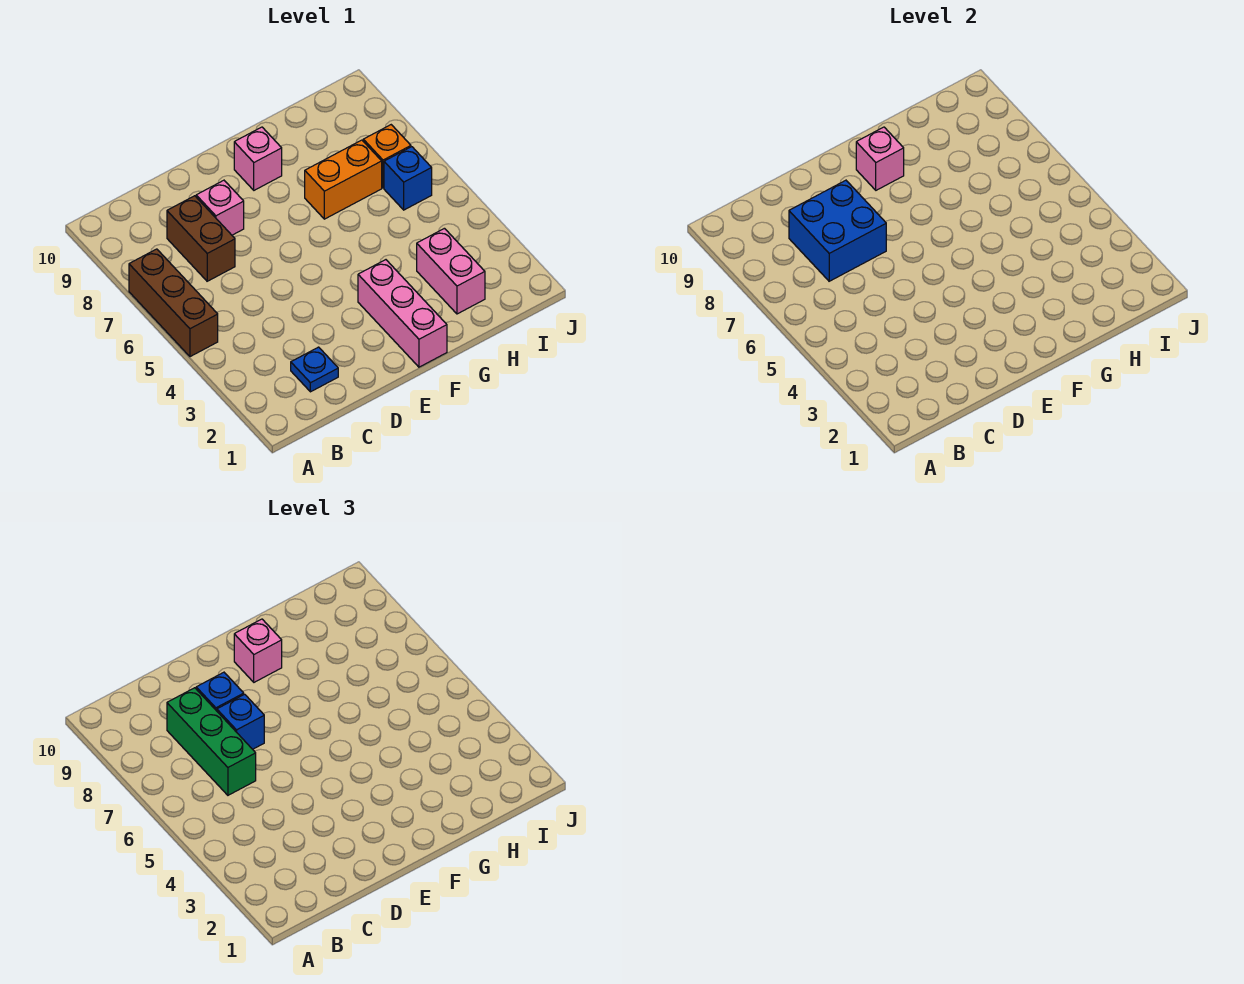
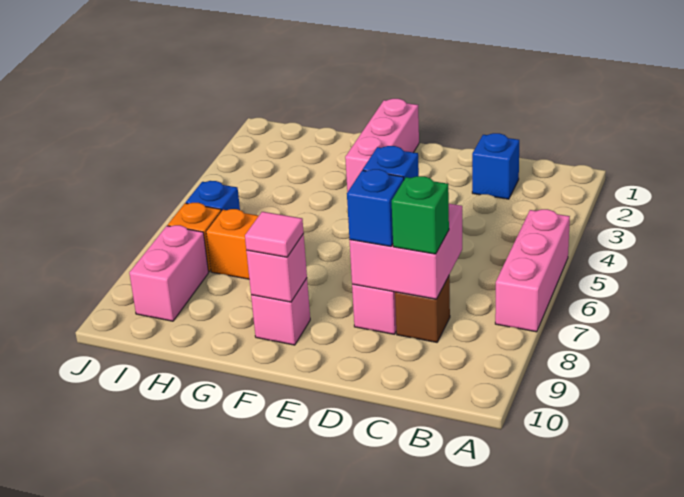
brown brick A5:A7 level 1 -> pink brick A5:A7 level 1
blue plate C2 level 1 -> blue brick C2 level 1
green brick C6:C8 level 3 -> green brick C8 level 3
brown brick C7:C8 level 1 -> brown brick C8 level 1
blue brick C7:D8 level 2 -> pink brick C7:D8 level 2
pink brick F9 level 3 -> pink tile F9 level 3
pink brick H2:H3 level 1 -> pink brick I8:I9 level 1

